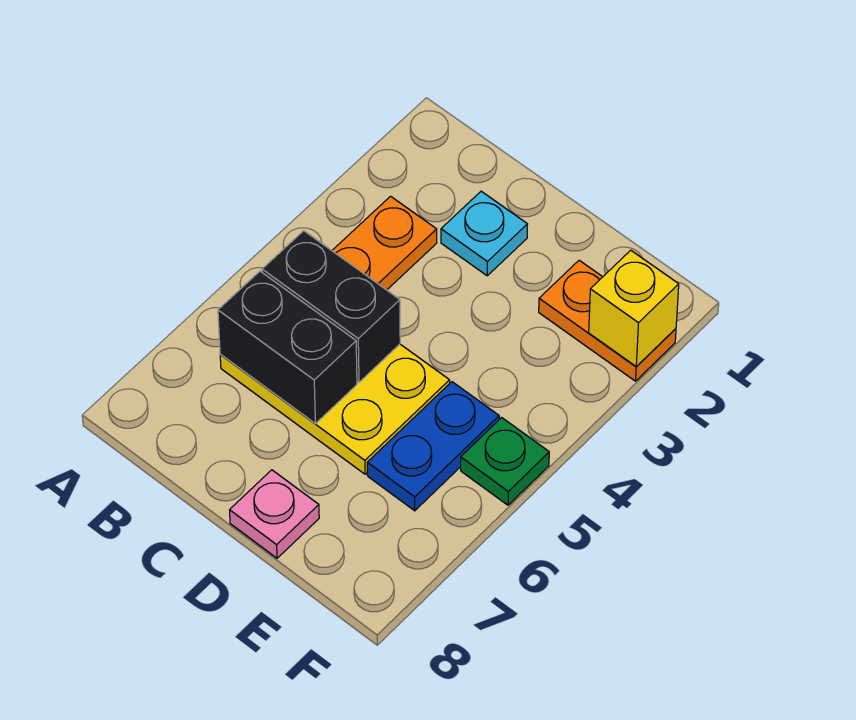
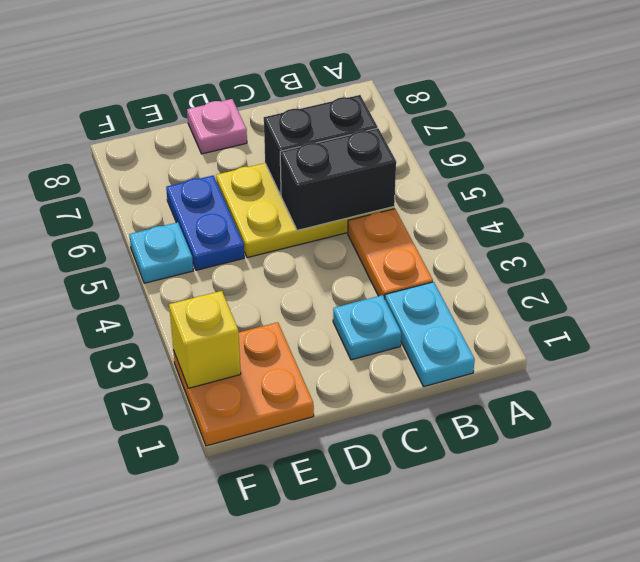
none -> cyan plate B1:B2 level 1
orange plate E2:F2 level 1 -> orange plate E1:F2 level 1
green plate F5 level 1 -> cyan plate F5 level 1

